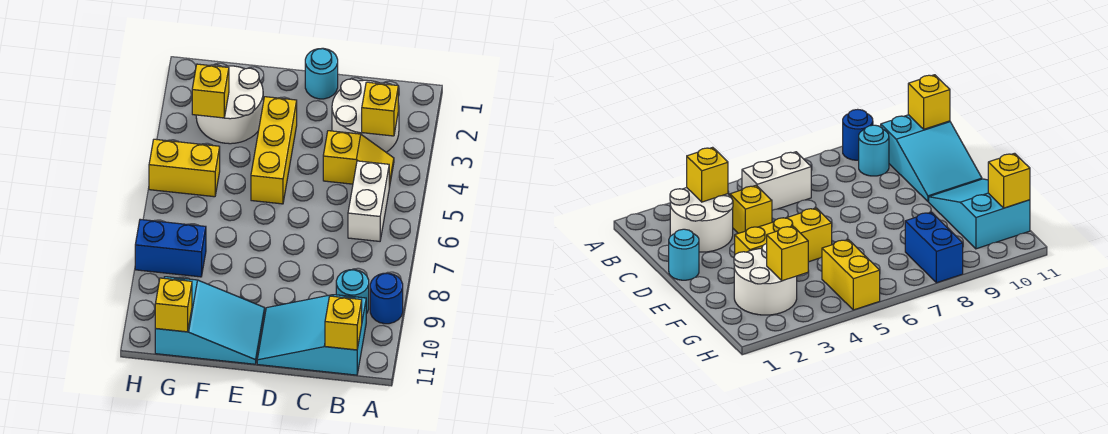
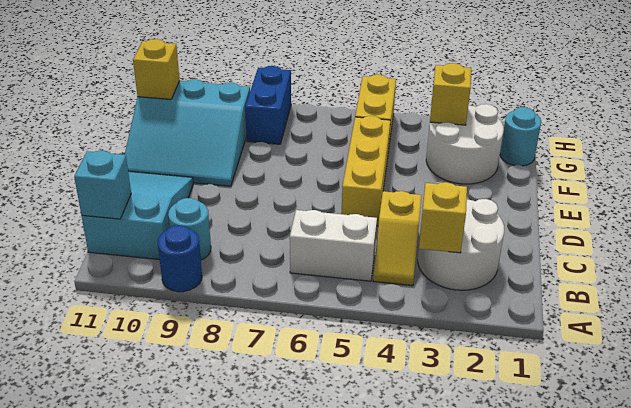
yellow brick B11 level 2 -> cyan brick B11 level 2
cyan round brick D1 level 1 -> cyan round brick G1 level 1
yellow brick E3:E5 level 1 -> yellow brick D5:F5 level 1
cyan slope E10:G11 level 1 top G -> cyan slope E9:G11 level 1 top G

